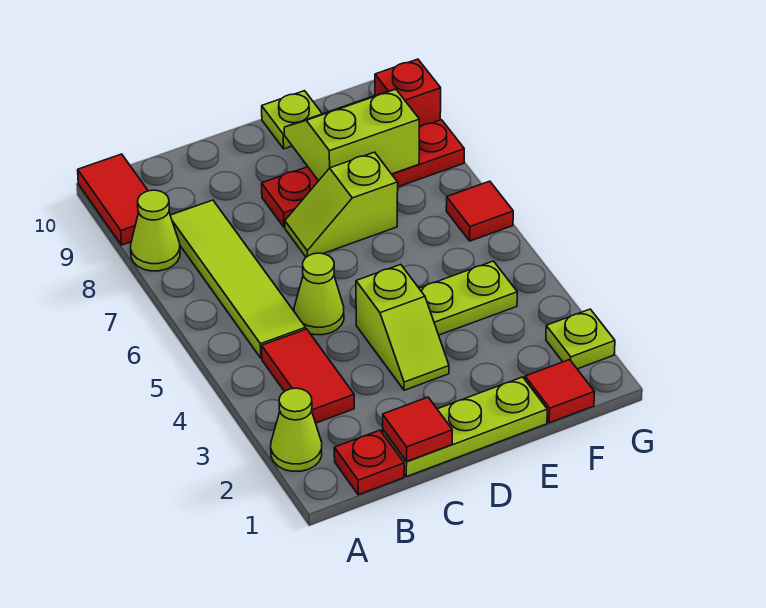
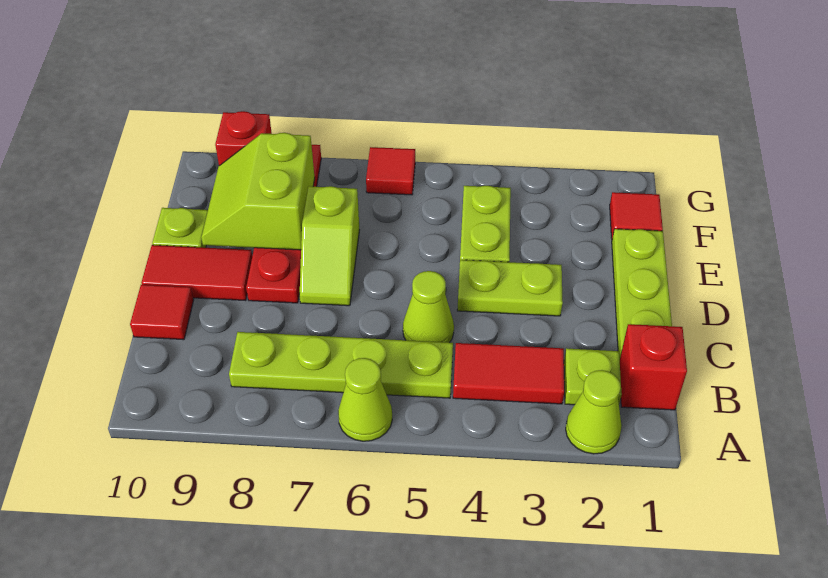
lime cone A8 level 1 -> lime cone A6 level 1
red tile A9:A10 level 1 -> red tile D9:D10 level 1
red plate B1 level 1 -> red brick B1 level 1
lime tile B5:B8 level 1 -> lime plate B5:B8 level 1
red tile C1 level 2 -> red tile C10 level 1
lime slope D3:D4 level 1 top 4 -> lime plate D3:D4 level 1
lime plate G2 level 1 -> lime plate B2 level 1

